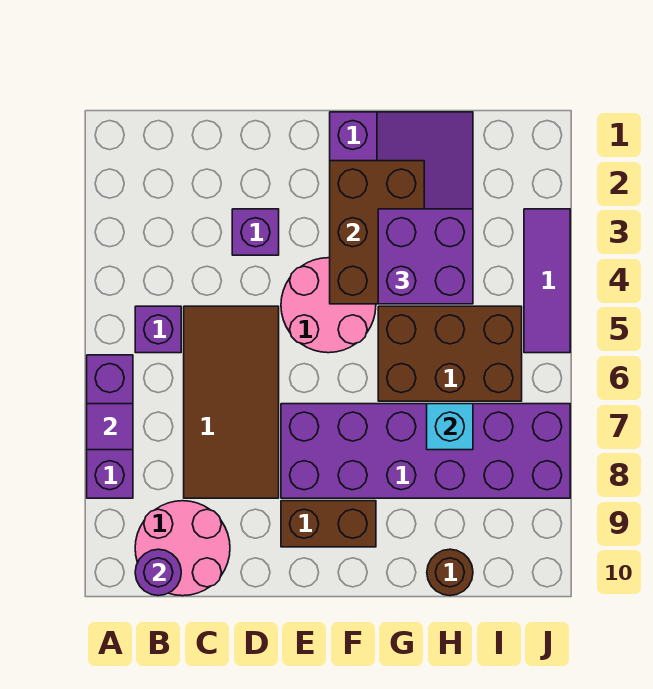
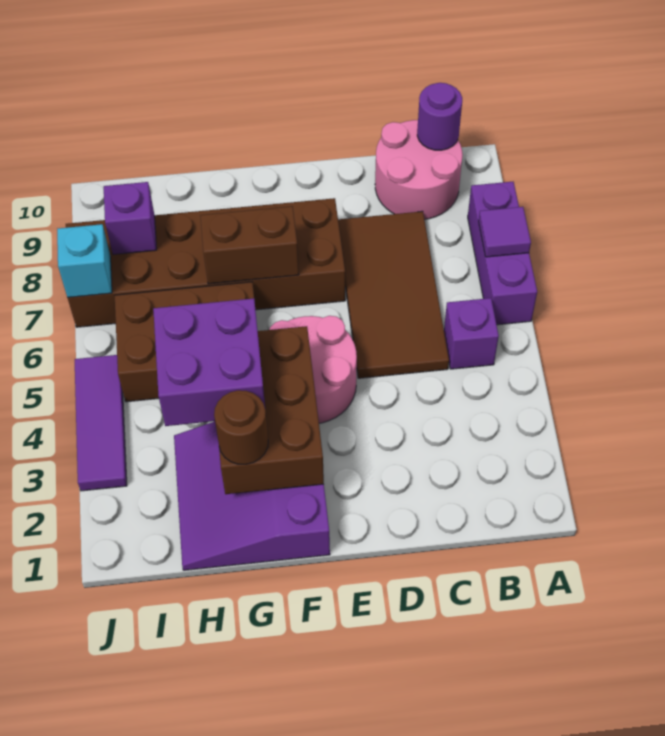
purple brick D3 level 1 -> purple brick I8 level 2
purple brick E7:J8 level 1 -> brown brick E7:J8 level 1
brown brick E9:F9 level 1 -> brown brick F7:G7 level 2
cyan brick H7 level 2 -> cyan brick J7 level 2
brown round brick H10 level 1 -> brown round brick G2 level 3

